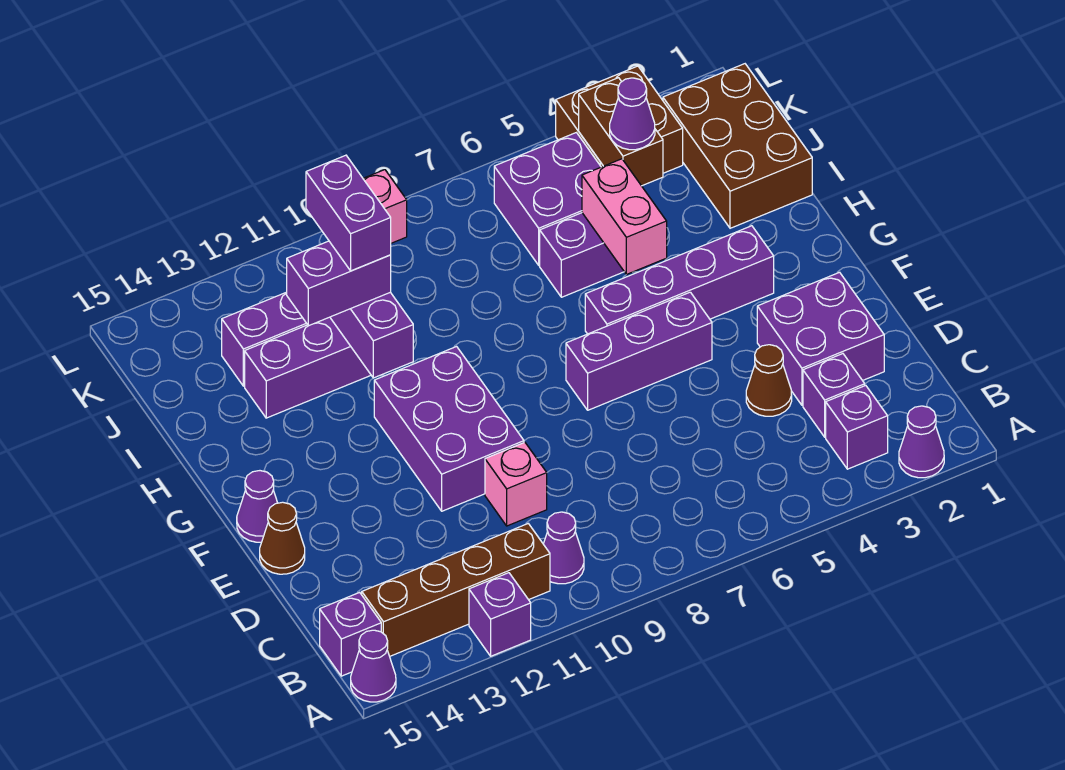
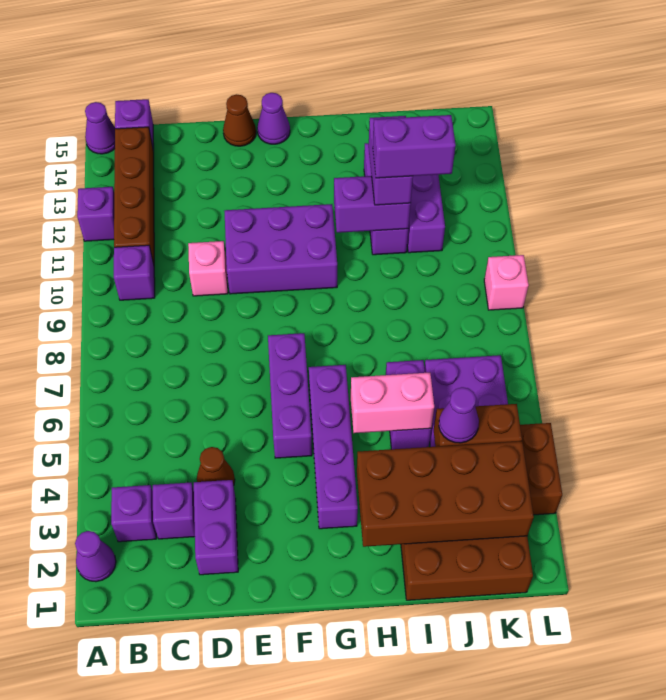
purple cone B10 level 1 -> purple brick B10 level 1
purple brick D2:E3 level 1 -> purple brick D2:D3 level 1
none -> brown brick H2:K3 level 2

